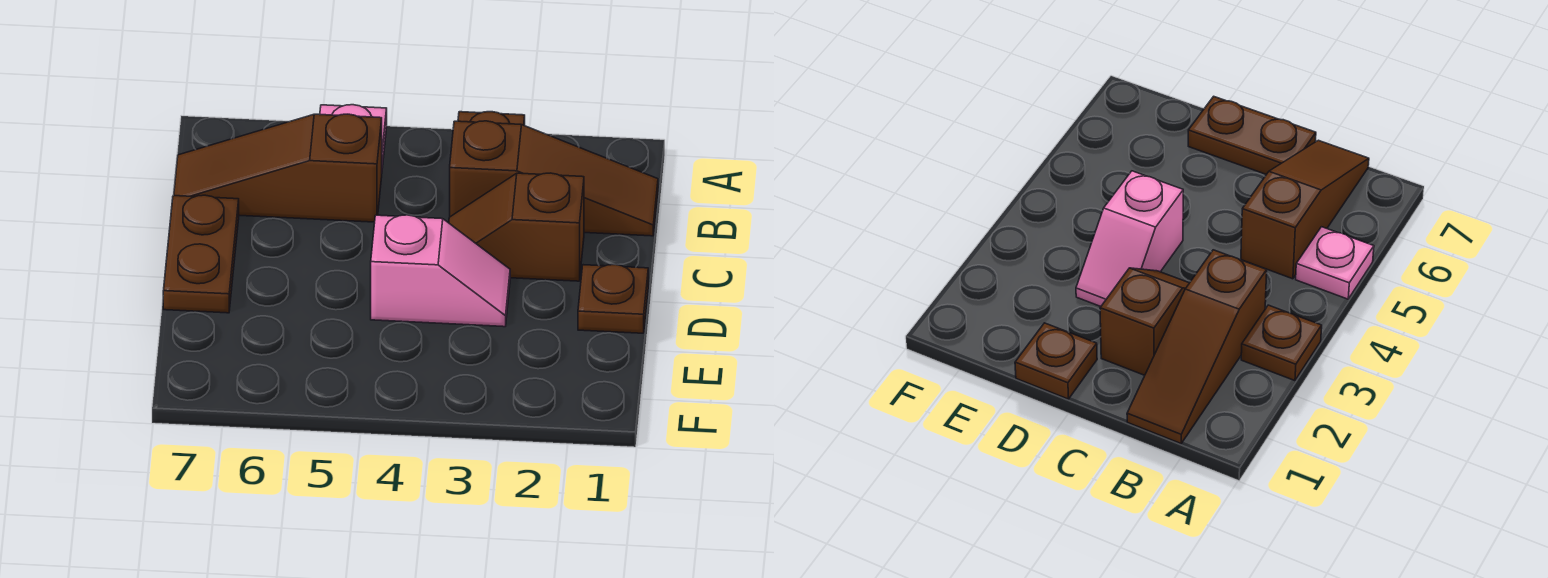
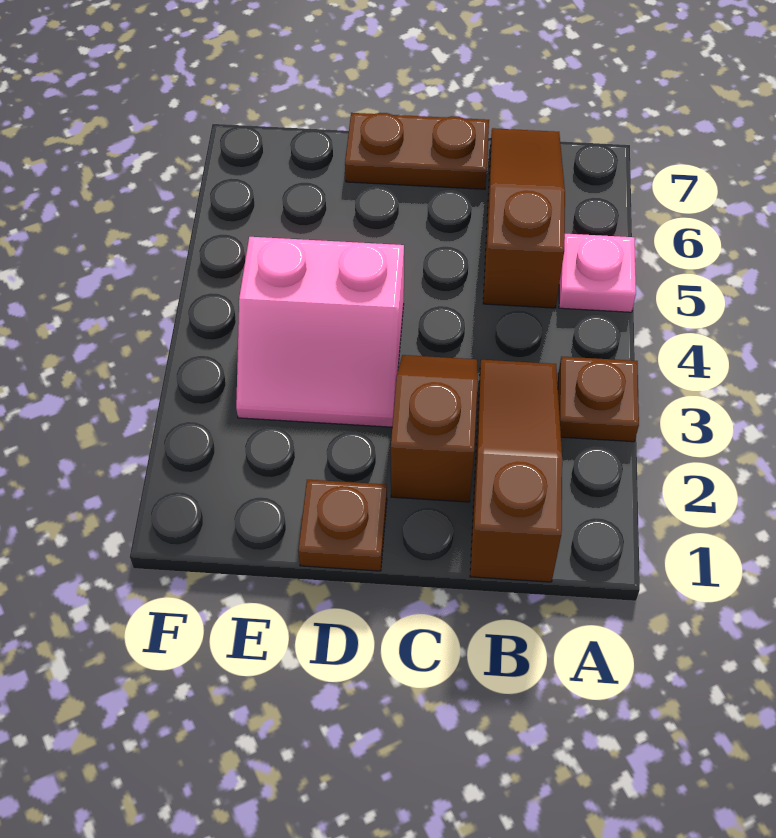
brown slope B1:B3 level 1 top 3 -> brown slope B1:B3 level 1 top 1
pink slope D3:D4 level 1 top 4 -> pink slope D3:E4 level 1 top 4

